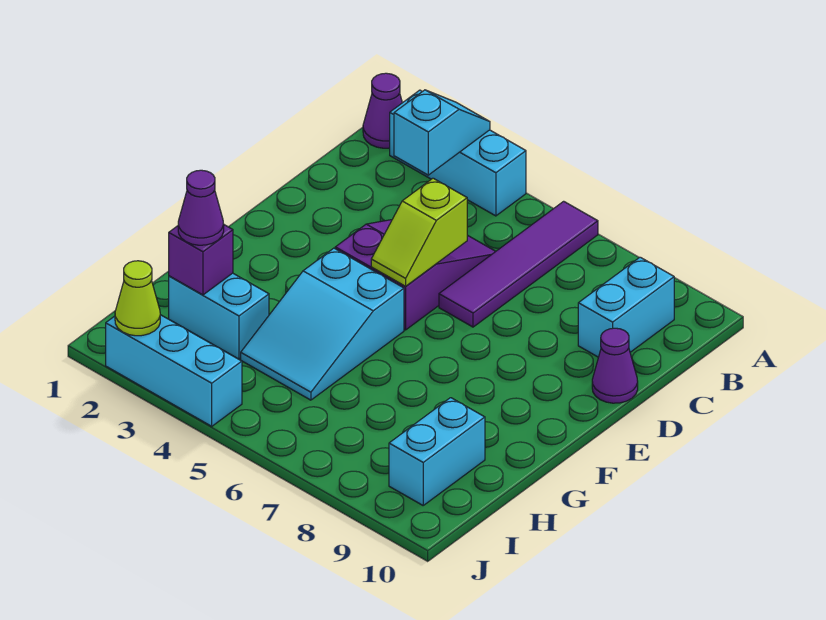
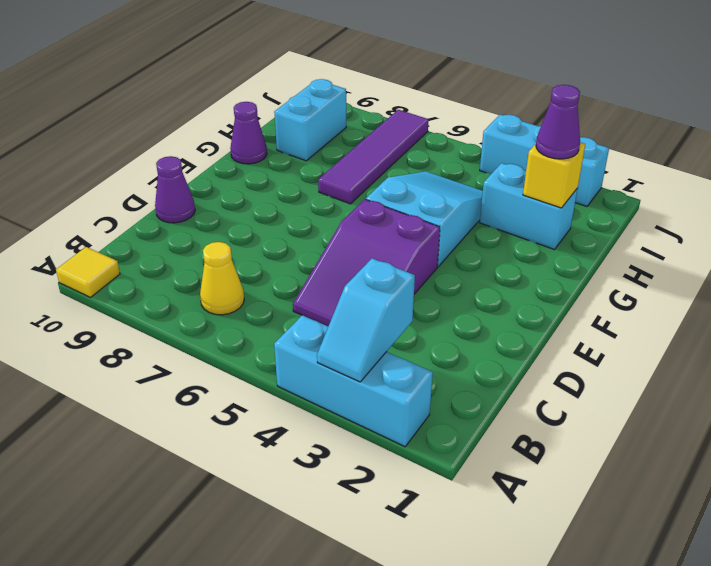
purple cone A1 level 1 -> purple cone G10 level 1
purple tile A6:D6 level 1 -> purple tile G7:J7 level 1
none -> yellow tile A10 level 1
none -> yellow cone B7 level 1
cyan brick B9:C9 level 1 -> none
lime slope D5:E5 level 2 top D -> none
purple brick H2 level 2 -> yellow brick H2 level 2
lime cone J2 level 2 -> none

